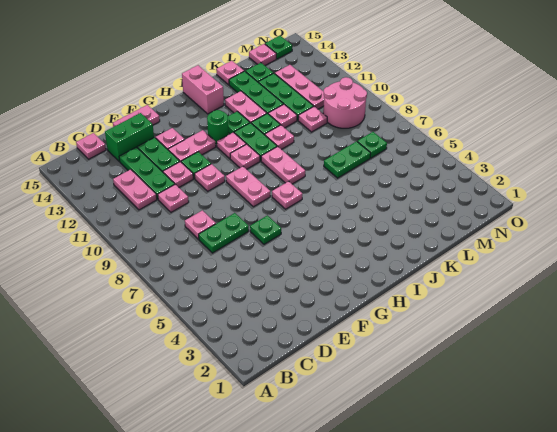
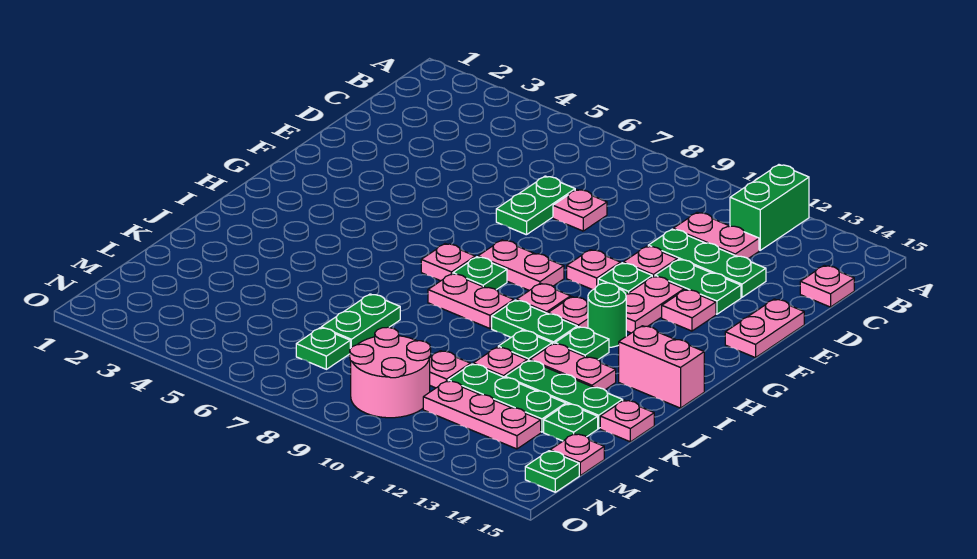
pink plate D10 level 1 -> none
green brick D14:E14 level 1 -> green brick A12:B12 level 1
green plate F6 level 1 -> green plate H8 level 1
pink plate J10 level 1 -> none

